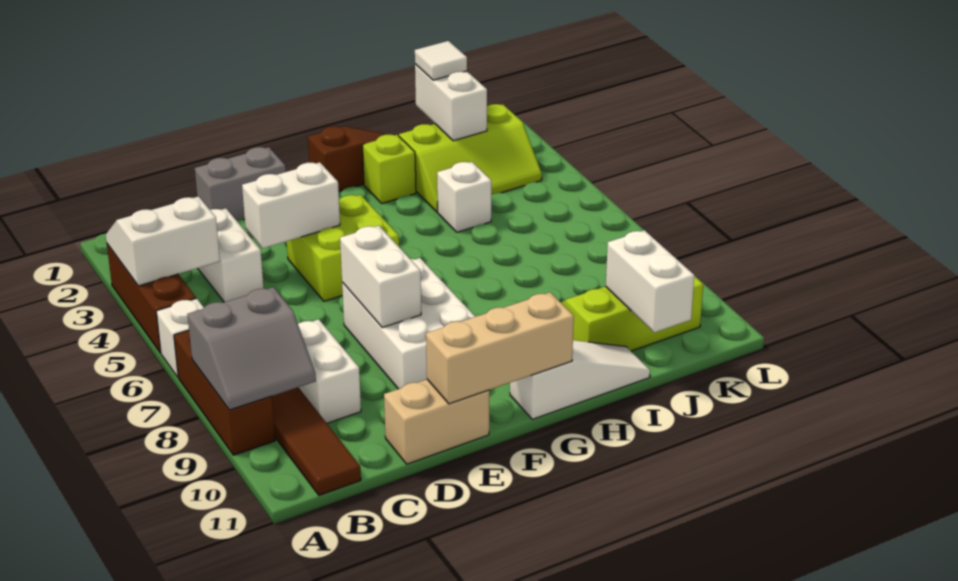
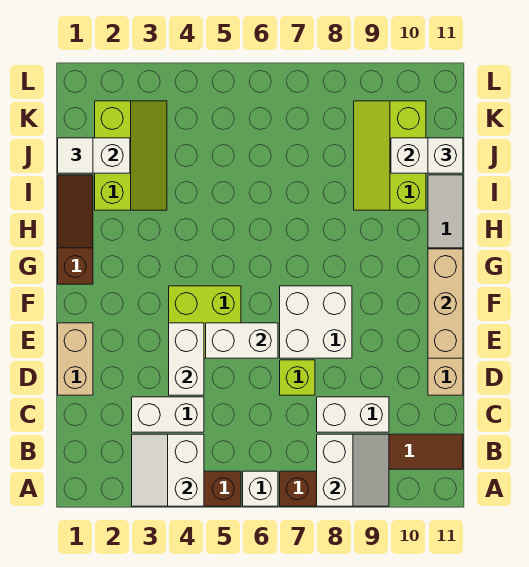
grey slope A8:B9 level 2 top 8 -> white slope A8:B9 level 2 top 8
grey brick D1:E1 level 1 -> tan brick D1:E1 level 1
white brick E7:F9 level 1 -> white brick E7:F8 level 1
white brick E7:E8 level 2 -> white brick E5:E6 level 2
lime brick H2 level 1 -> lime brick D7 level 1
white brick I4 level 1 -> white brick J11 level 3

